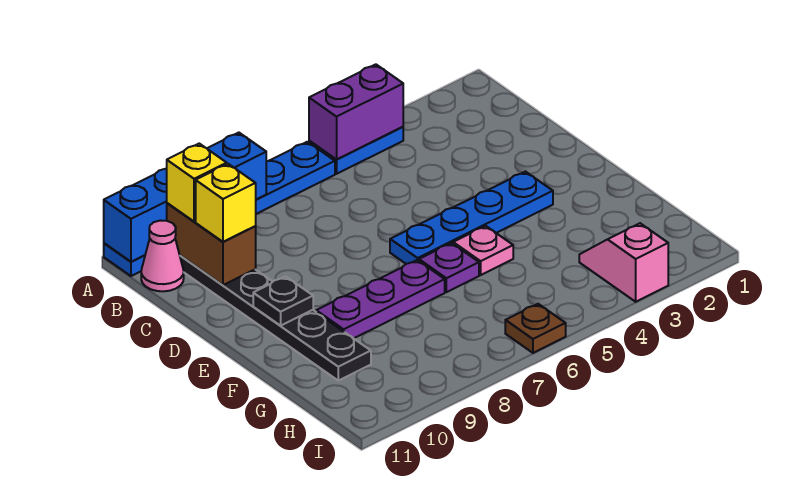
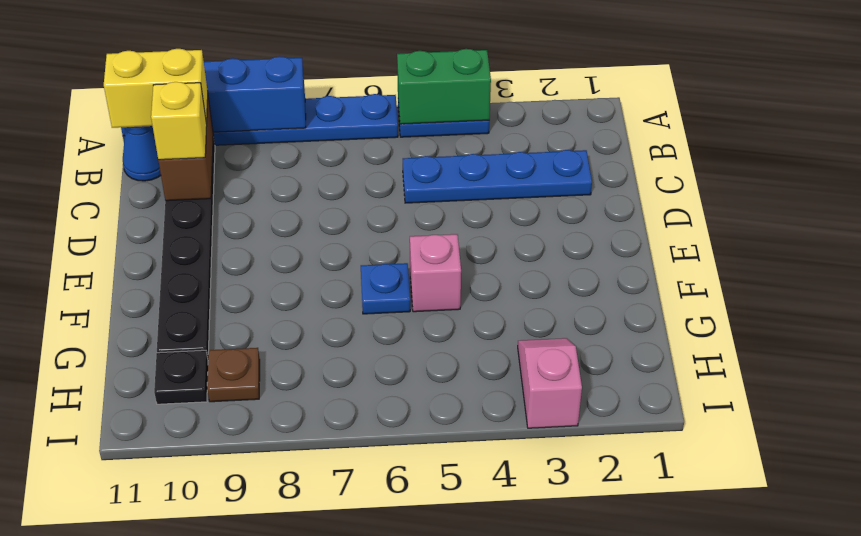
purple brick A4:A5 level 2 -> green brick A4:A5 level 2
yellow brick B10 level 3 -> yellow brick B10:B11 level 3
pink cone B11 level 1 -> blue cone B11 level 1
blue plate E3:E6 level 1 -> blue plate C2:C5 level 1
black plate E10 level 2 -> black plate H10 level 1
pink plate F5 level 1 -> pink brick F5 level 1
purple plate F6 level 1 -> blue plate F6 level 1
purple plate F7:F9 level 1 -> none
brown plate I6 level 1 -> brown plate H9 level 1

